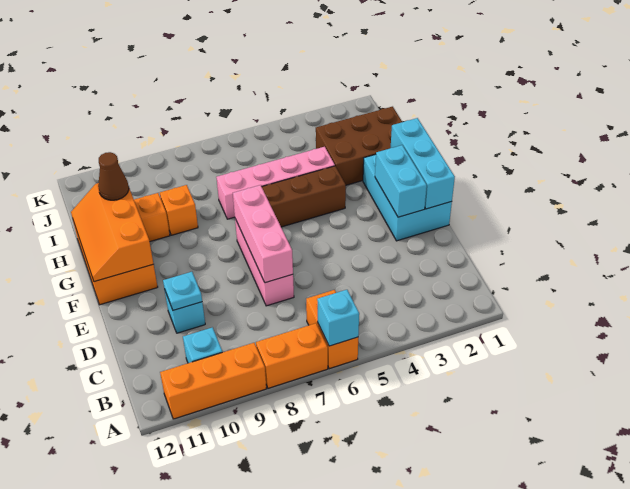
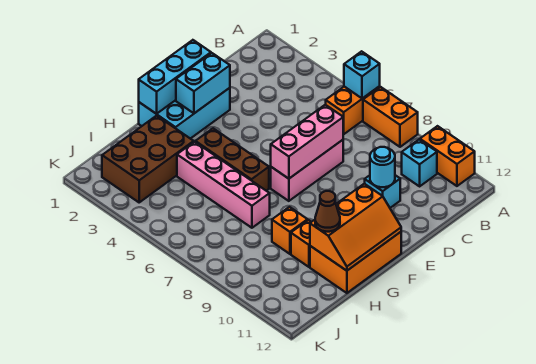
orange brick A9:A11 level 1 -> orange brick A10:A11 level 1
cyan plate D10 level 2 -> cyan round brick D10 level 2
brown brick H1:I3 level 1 -> brown brick H2:J3 level 1

